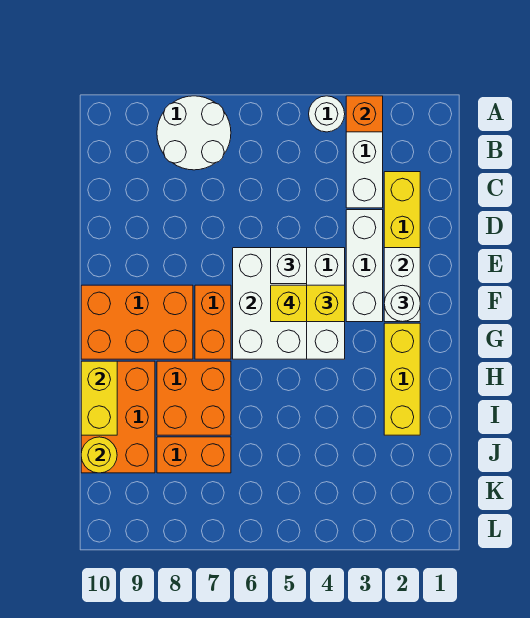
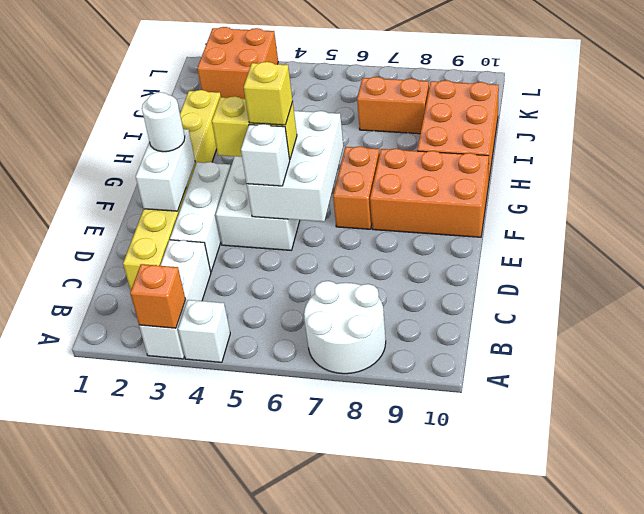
white round brick A4 level 1 -> white brick A4 level 1
orange brick H7:I8 level 1 -> orange brick K2:L3 level 1
yellow brick H10:I10 level 2 -> none
yellow round brick J10 level 2 -> none

